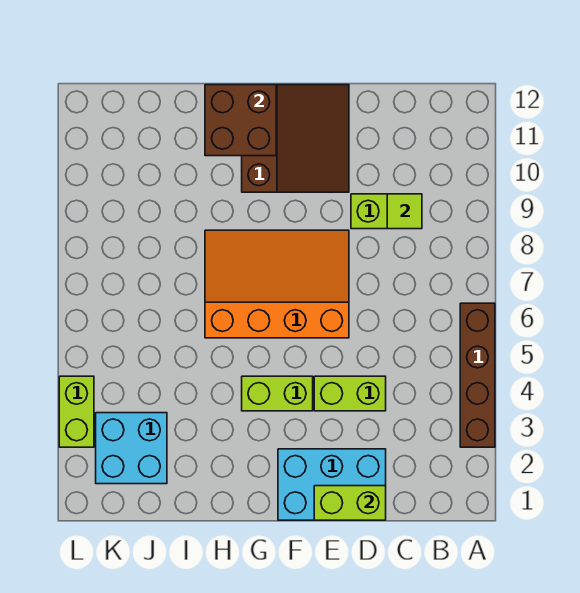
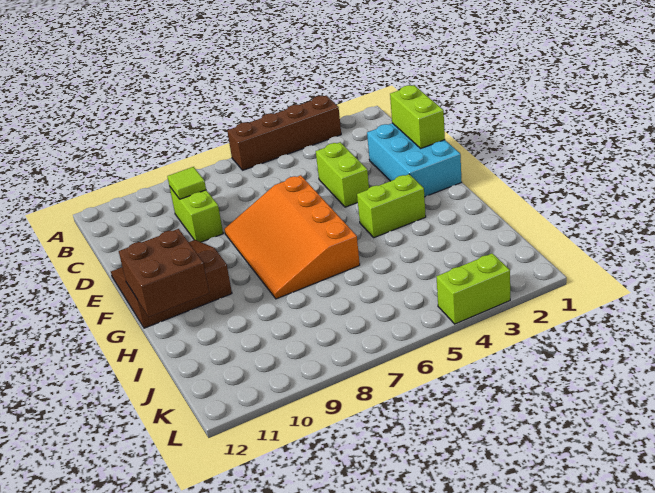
lime brick F4:G4 level 1 -> lime brick G3:G4 level 1
cyan brick J2:K3 level 1 -> none

